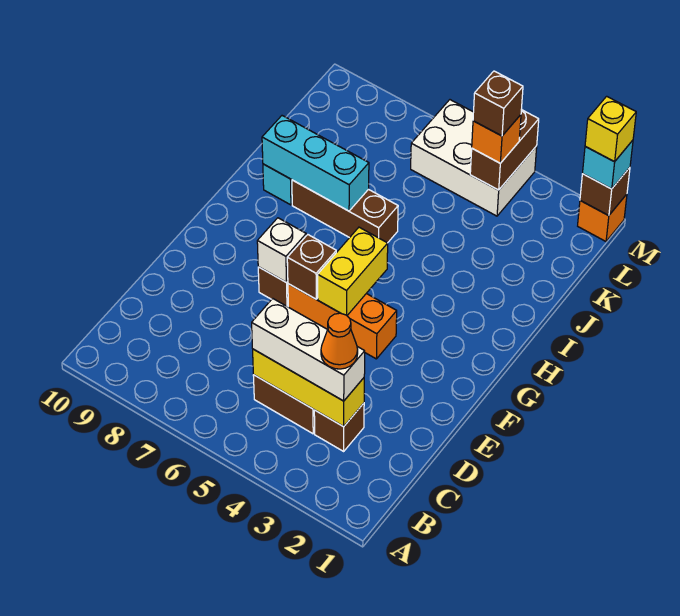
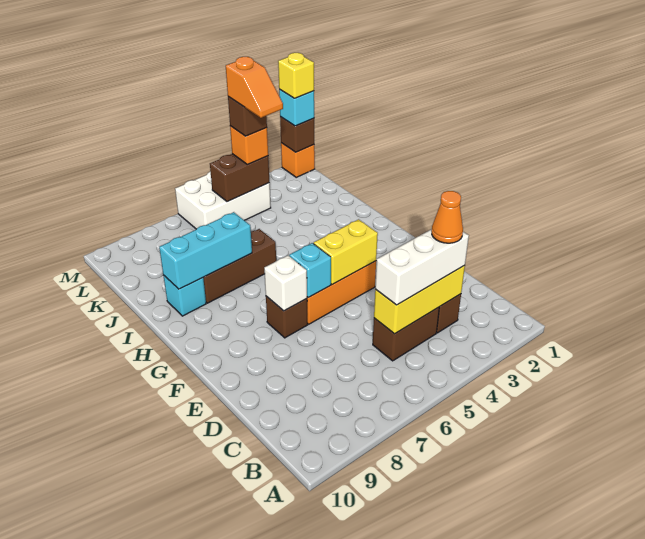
yellow brick F5:G5 level 2 -> yellow brick F4:F5 level 2
brown brick F6 level 2 -> cyan brick F6 level 2
none -> orange slope K4:L4 level 5 top L
brown brick L4:M4 level 2 -> brown brick L4:L5 level 2

